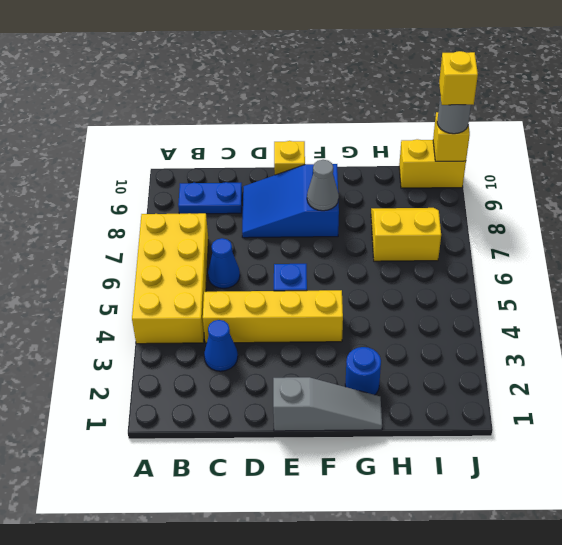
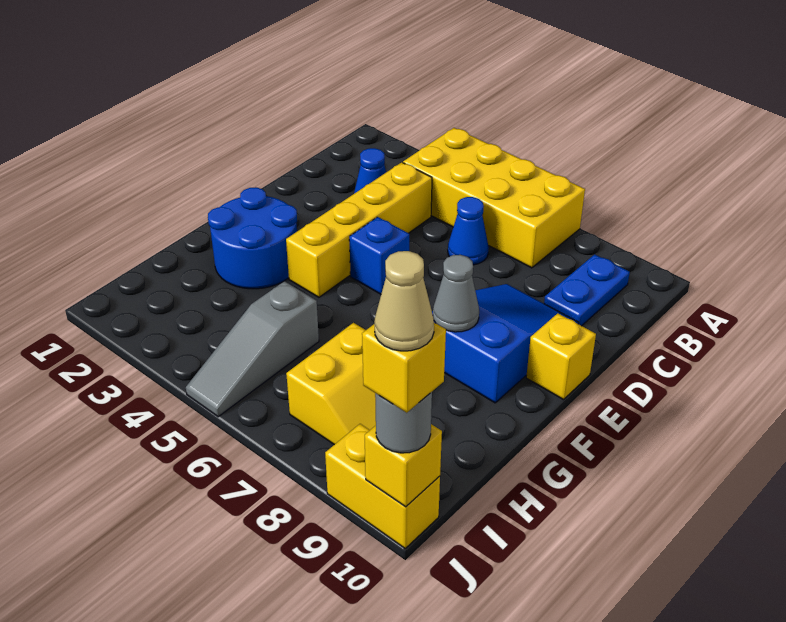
grey slope E1:G1 level 1 top E -> grey slope H5:J5 level 1 top H
blue round brick G2 level 1 -> blue round brick F2:G3 level 1
yellow brick I10:J10 level 1 -> yellow brick J9:J10 level 1
none -> tan cone J10 level 5

